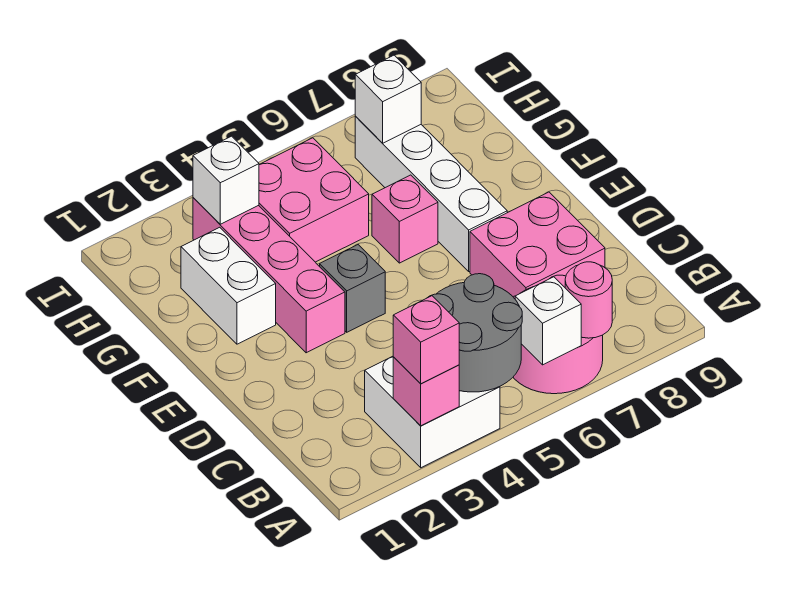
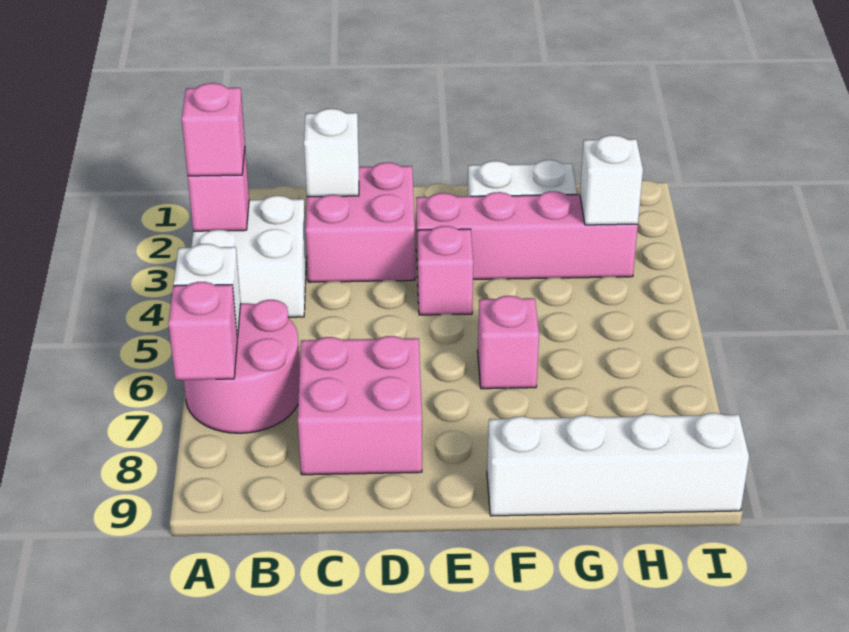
grey round brick A4:B5 level 2 -> none
pink round brick A7 level 2 -> pink brick A7 level 2
grey brick E4 level 1 -> pink brick E4 level 1
white brick E7:H7 level 1 -> white brick F9:I9 level 1
pink brick G4:H5 level 1 -> pink brick C2:D3 level 1
white brick H7 level 2 -> white brick C2 level 2

